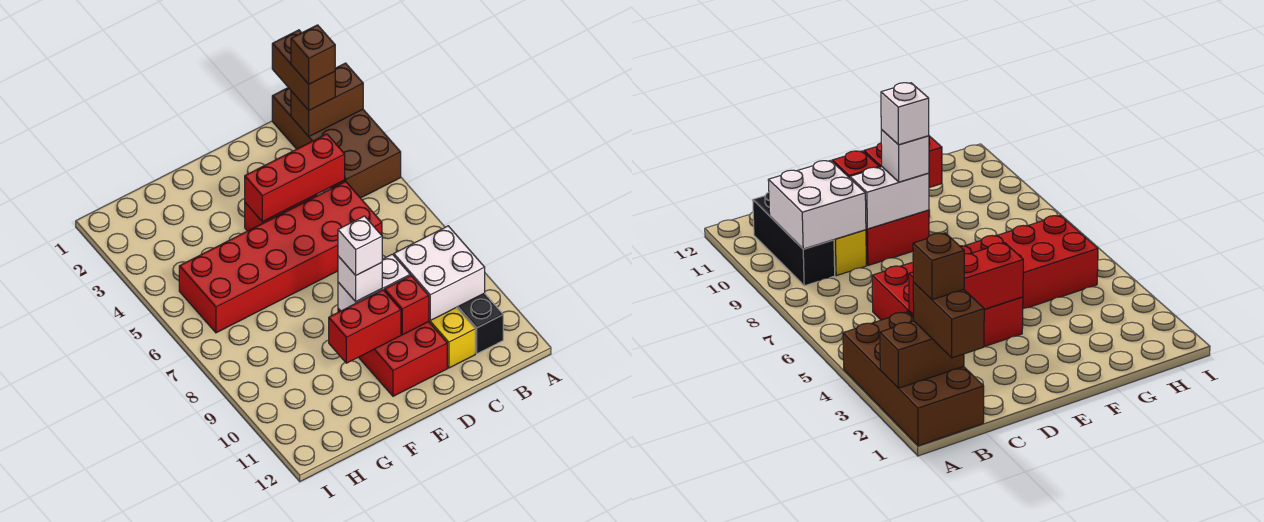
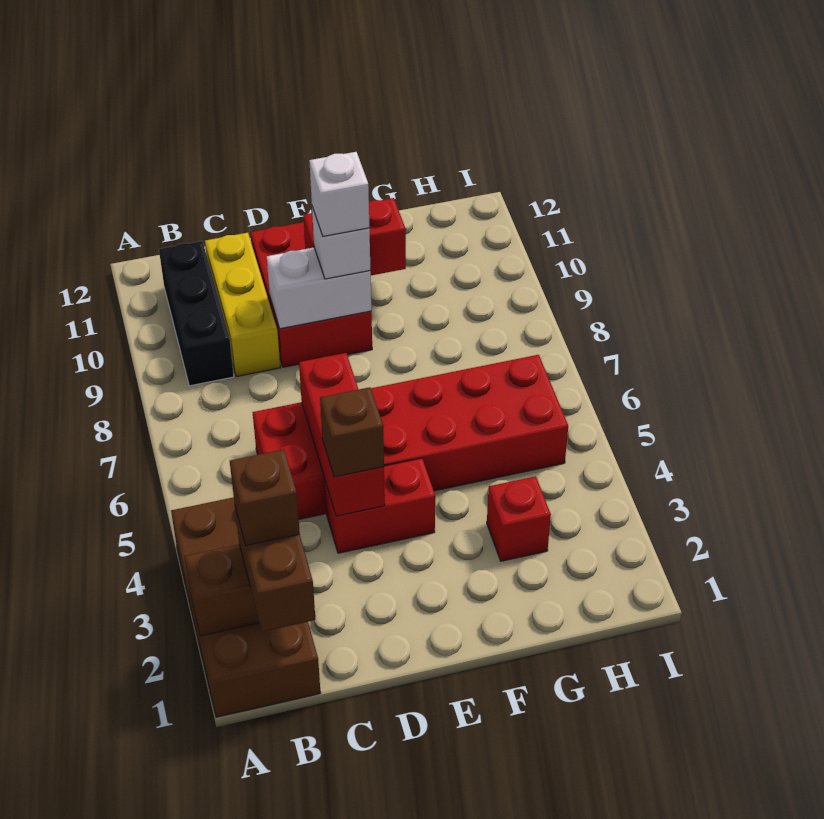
white brick B9:C10 level 2 -> none
red brick C4:E4 level 2 -> red brick D4:D6 level 2
none -> brown brick D4 level 3
red brick D10 level 2 -> red brick G3 level 1

